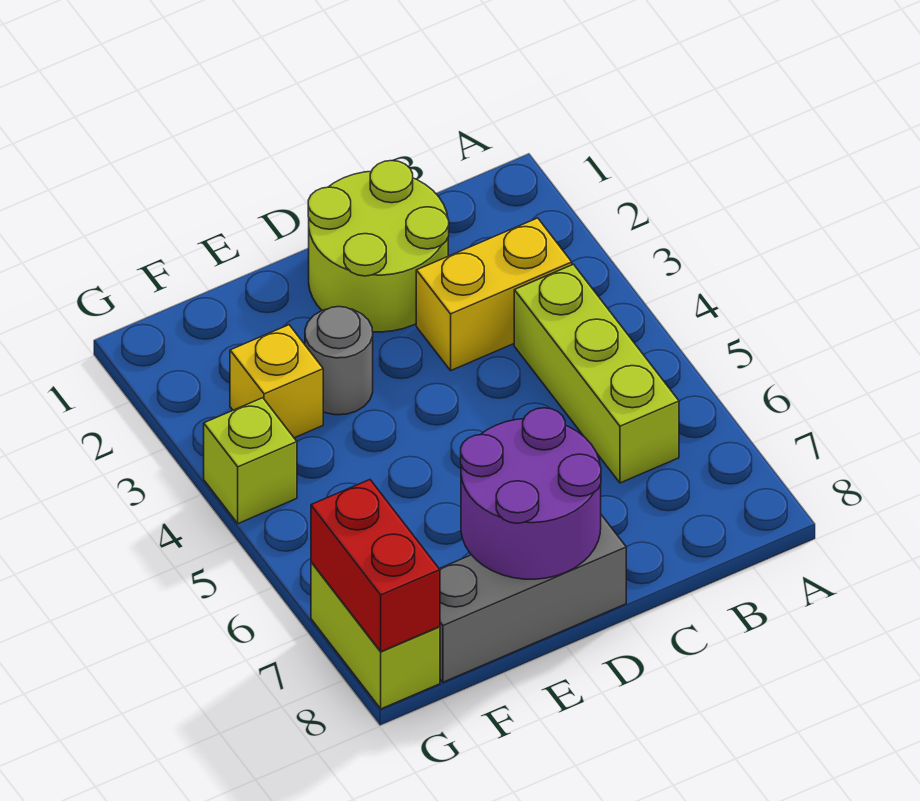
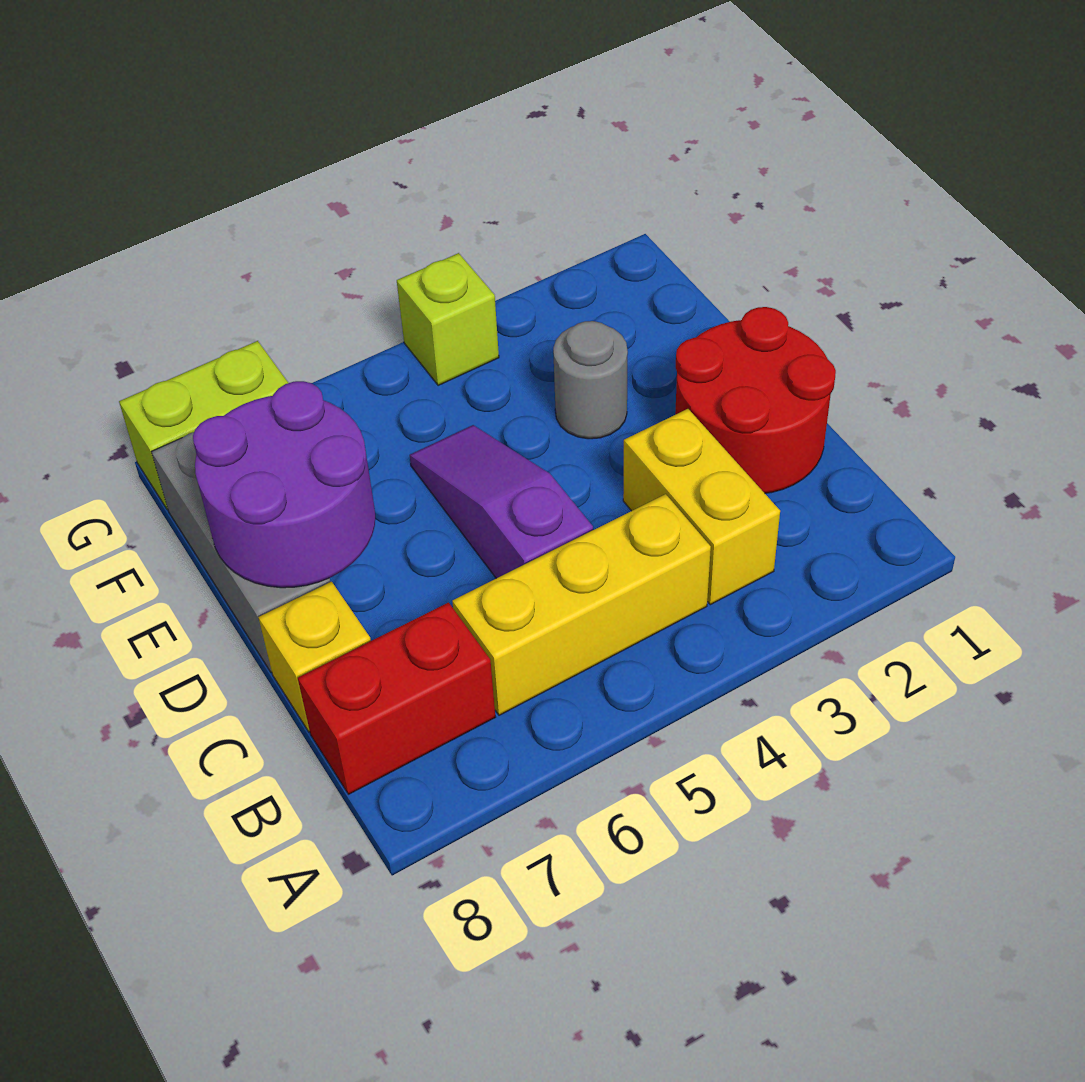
lime brick B4:B6 level 1 -> yellow brick B4:B6 level 1
lime round brick C1:D2 level 1 -> red round brick C1:D2 level 1
none -> purple slope C5:E5 level 1 top C
yellow brick F3 level 1 -> yellow brick C8 level 1
red brick G7:G8 level 2 -> red brick B7:B8 level 1

